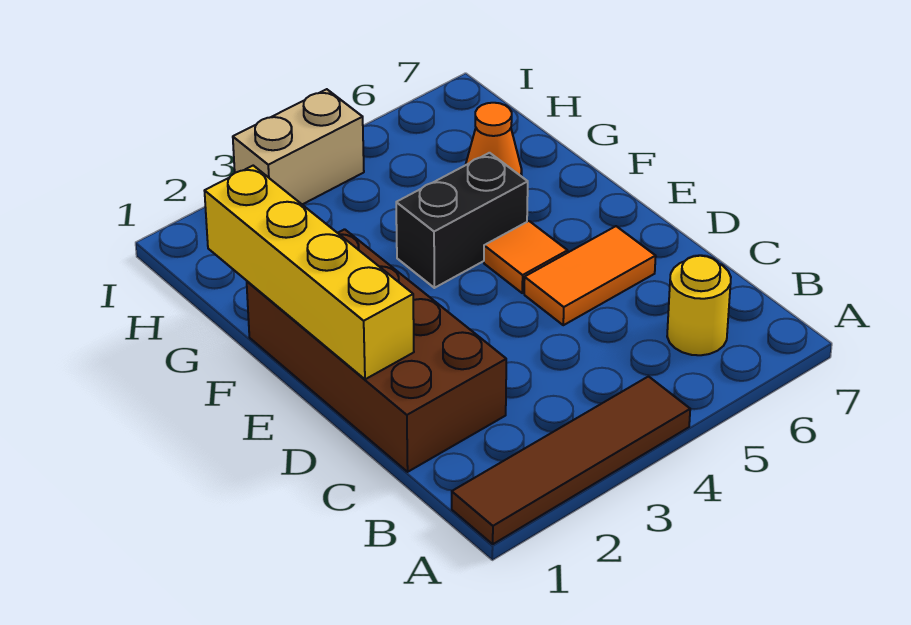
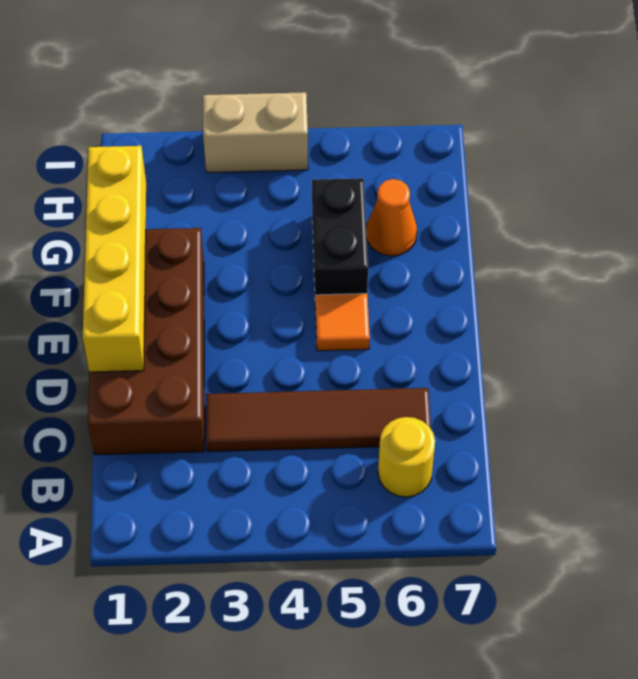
brown tile A1:A4 level 1 -> brown tile C3:C6 level 1
orange tile D5:D6 level 1 -> none
black brick F4:F5 level 1 -> black brick F5:G5 level 1

